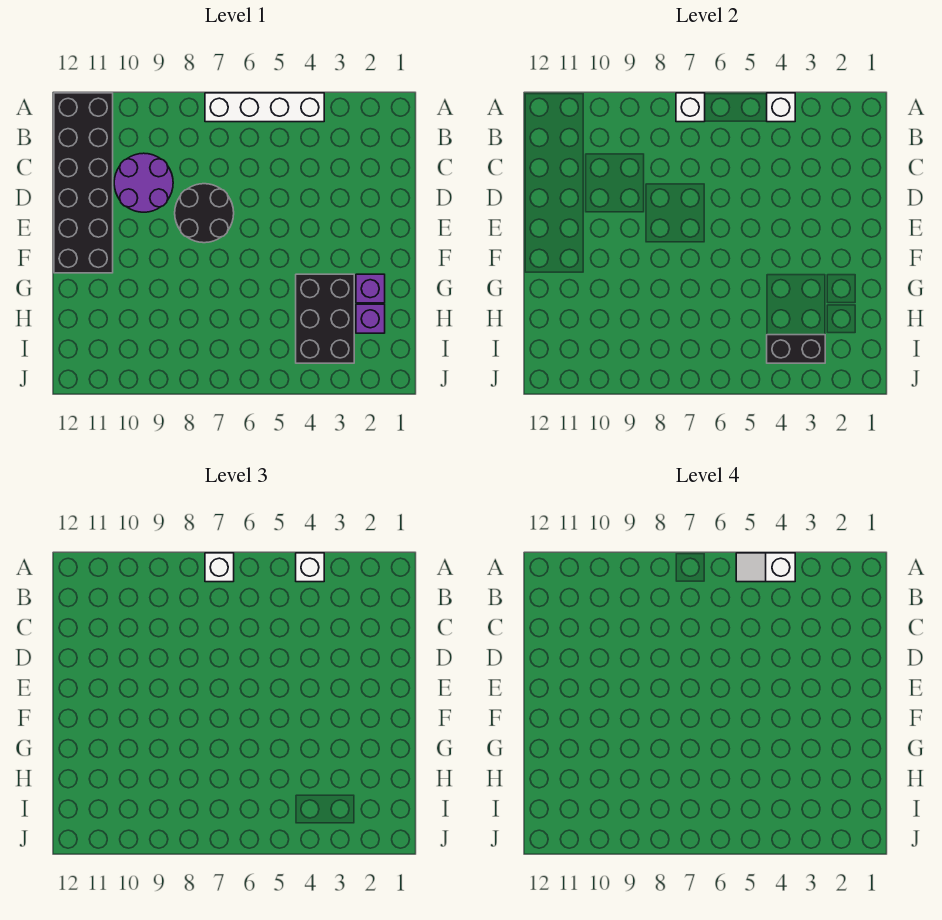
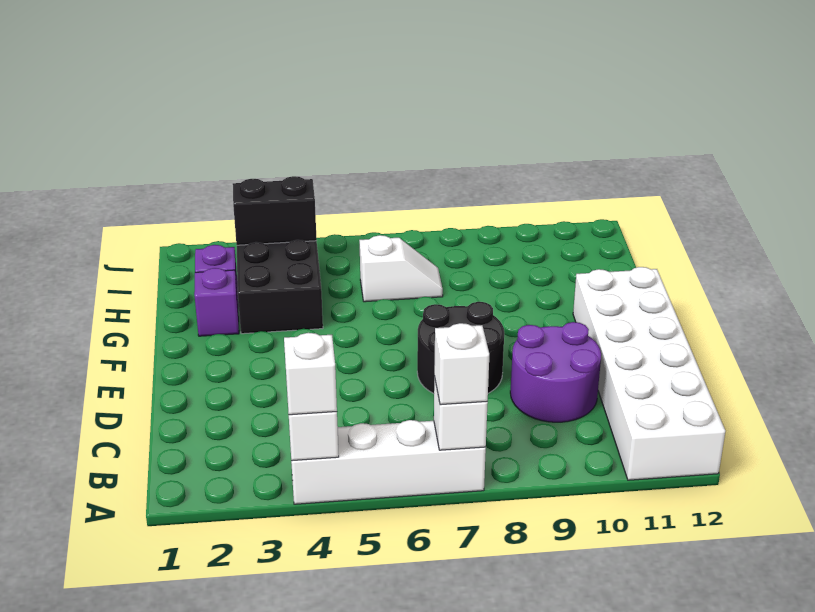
white slope A4:A5 level 4 top 4 -> white slope H6:H7 level 1 top 6
black brick A11:F12 level 1 -> white brick A11:F12 level 1

